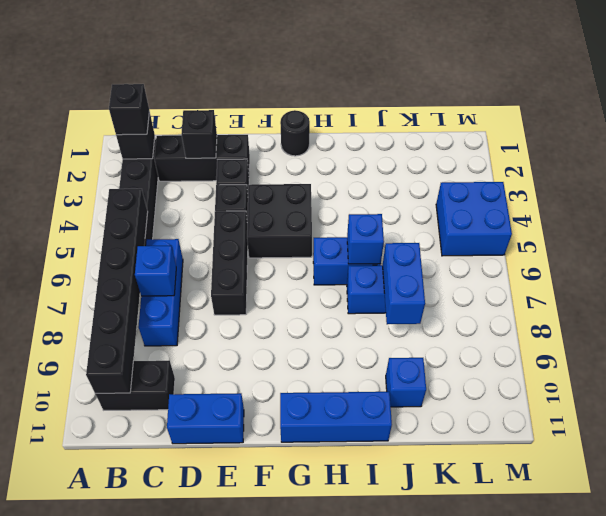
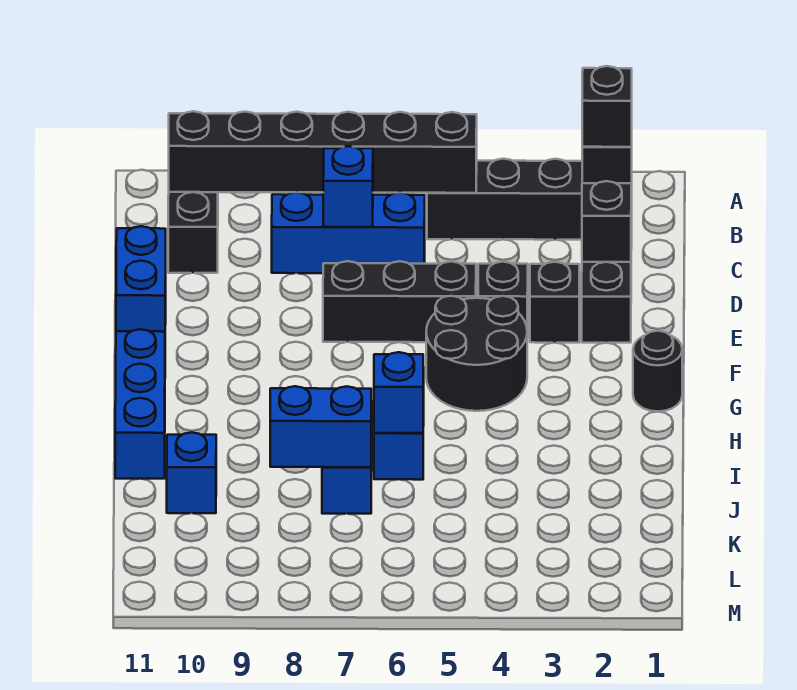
black brick F4:G5 level 1 -> black round brick F4:G5 level 1
blue brick L4:M5 level 1 -> none

